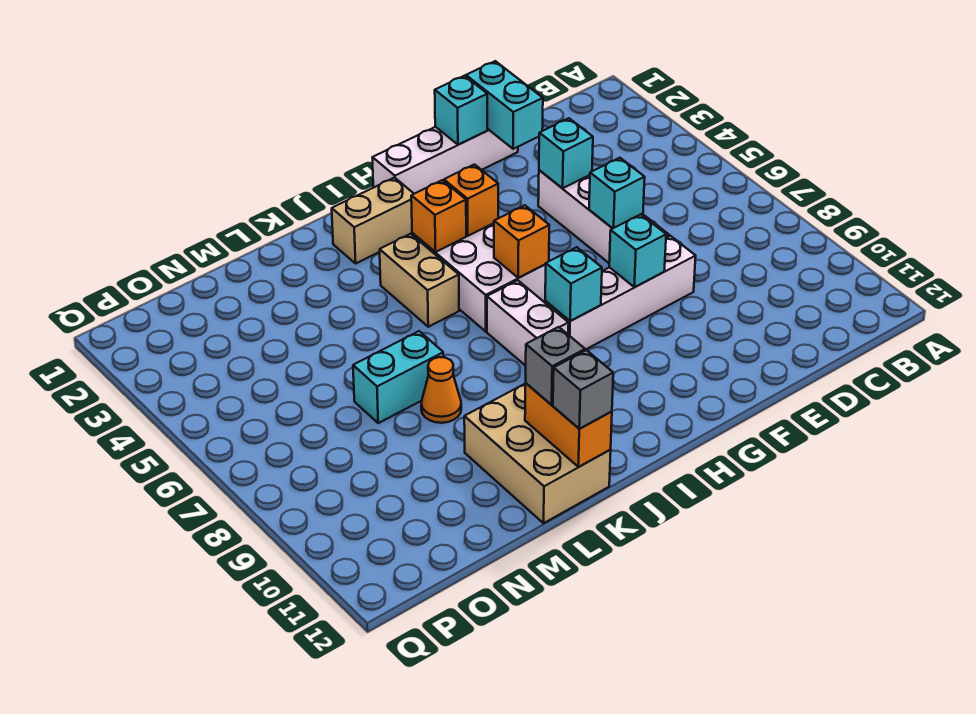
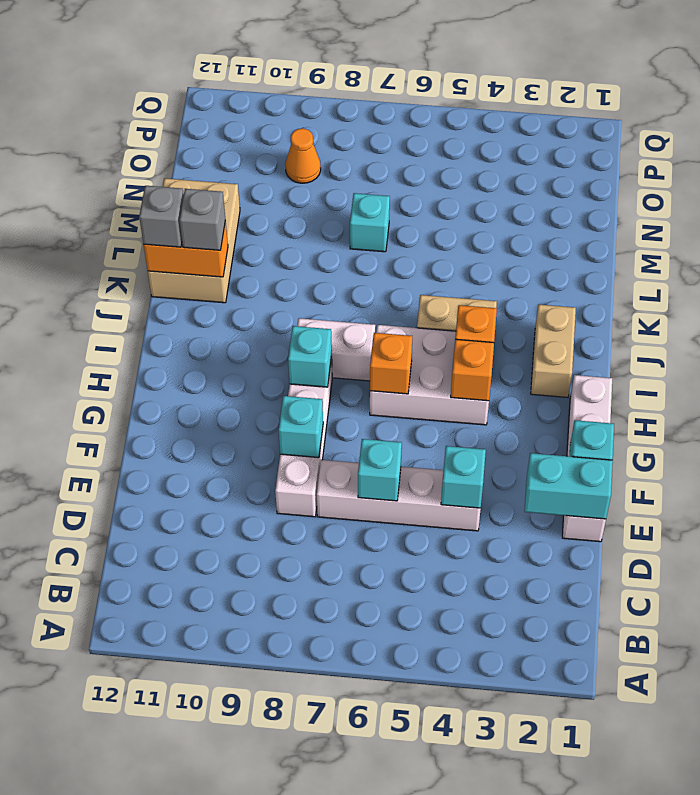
tan brick K10:L12 level 1 -> tan brick K11:M12 level 1
cyan brick L7:M7 level 1 -> cyan brick M7 level 1
orange cone L8 level 1 -> orange cone O9 level 1

